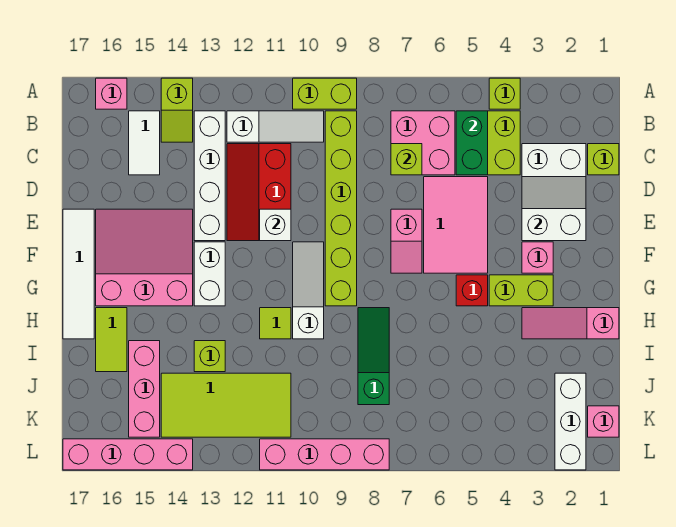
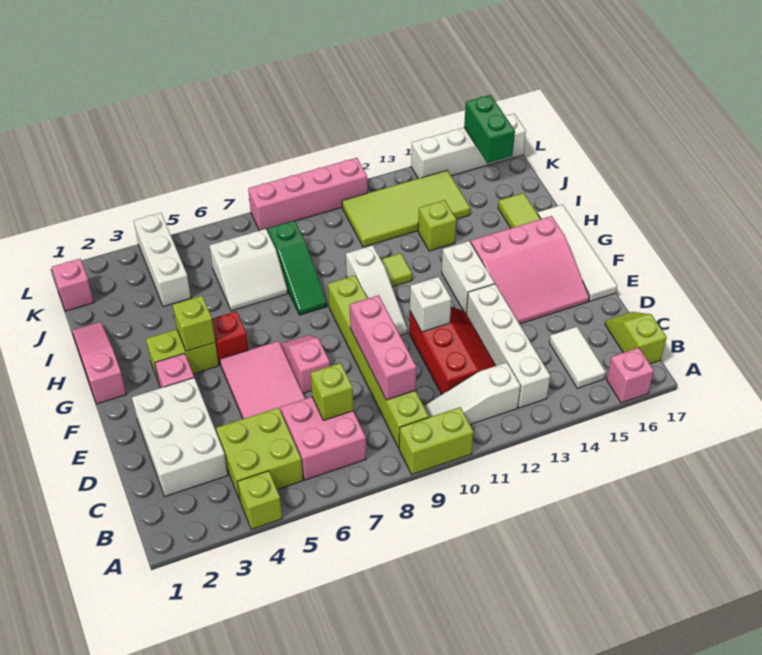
lime slope A14:B14 level 1 top A -> lime slope B17:C17 level 1 top B
green brick B5:C5 level 2 -> green brick K16:L16 level 2
lime brick C1 level 1 -> lime brick G4 level 2
white slope D2:E3 level 2 top E -> white slope I6:J7 level 1 top J
pink slope H1:H3 level 1 top 1 -> pink slope G1:I1 level 1 top G
pink brick I15:K15 level 1 -> pink brick C9:E9 level 2
white brick J2:L2 level 1 -> white brick J4:L4 level 1
pink brick L14:L17 level 1 -> white brick L14:L17 level 1

